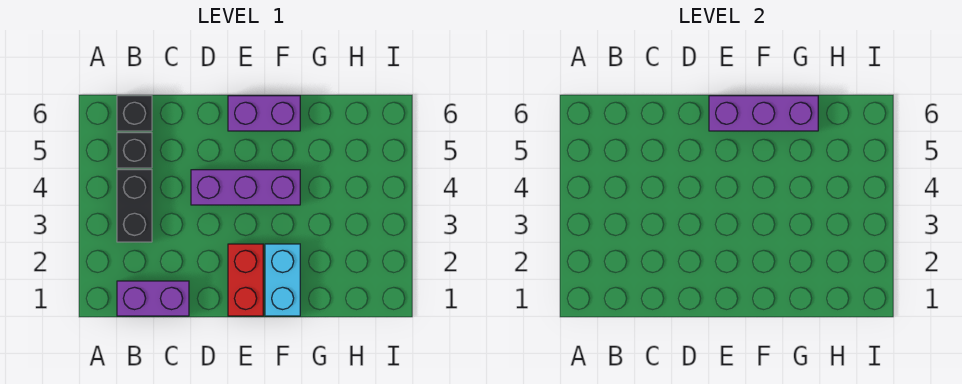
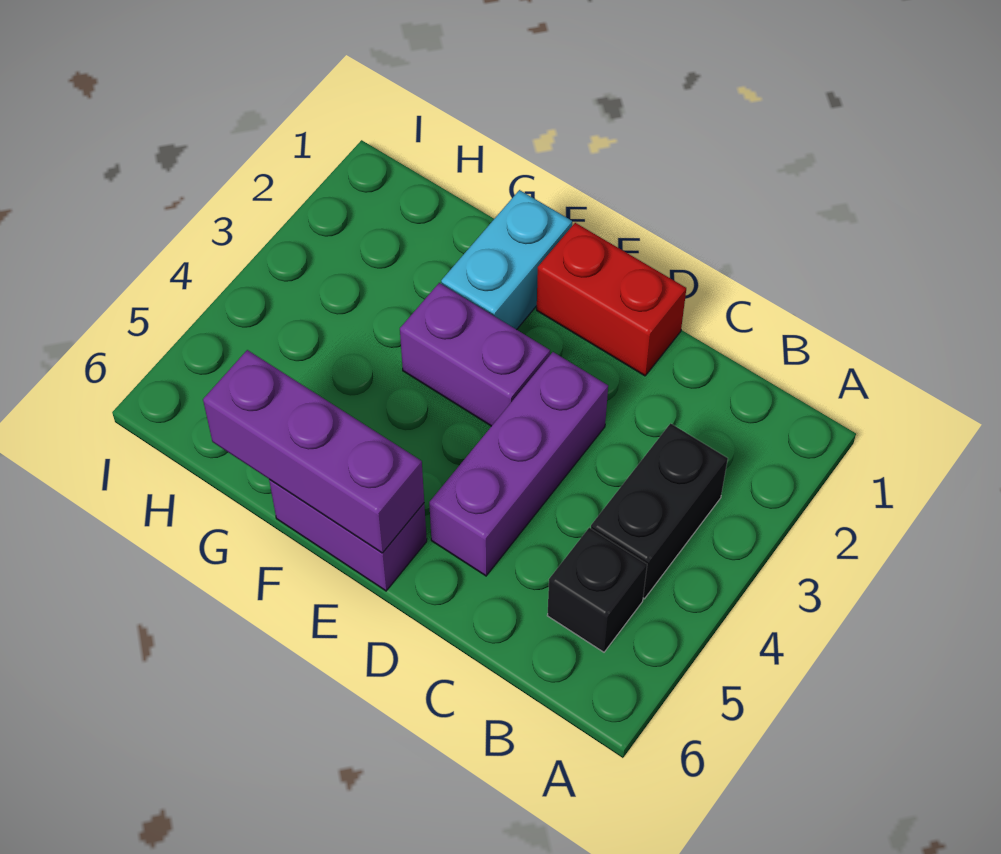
purple brick B1:C1 level 1 -> purple brick E3:F3 level 1
black brick B6 level 1 -> none
purple brick D4:F4 level 1 -> purple brick D3:D5 level 1
red brick E1:E2 level 1 -> red brick D1:E1 level 1

